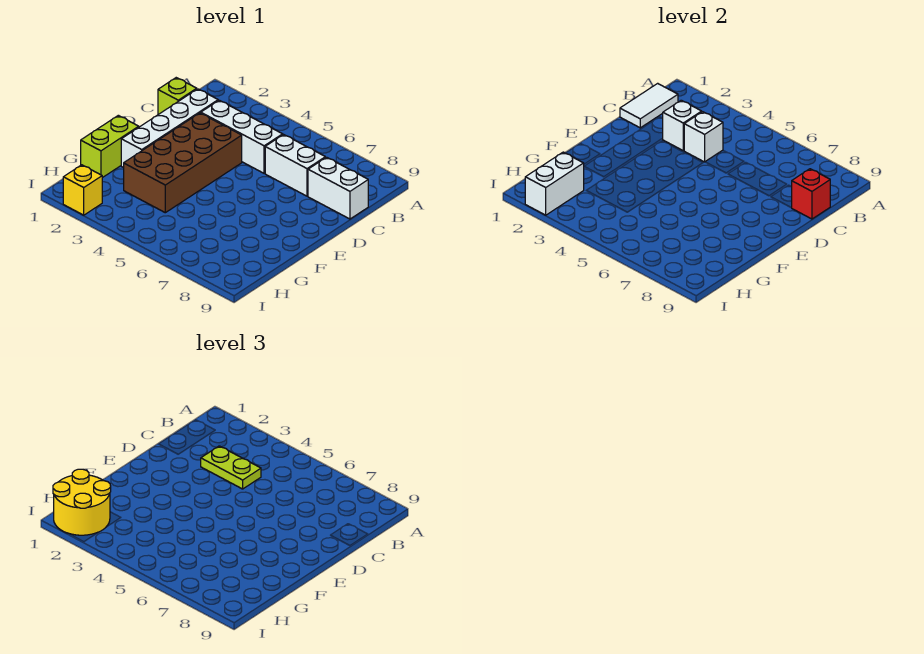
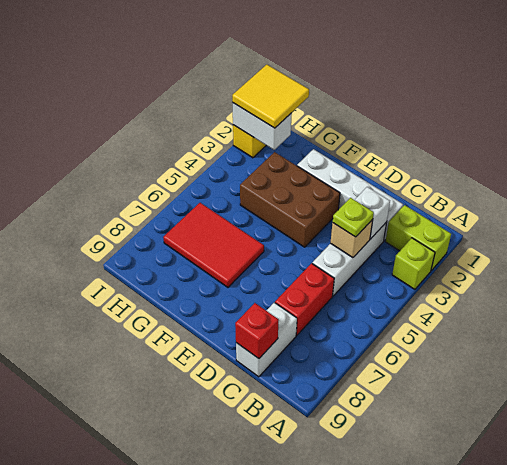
white tile B1:C1 level 2 -> none
lime brick C1 level 1 -> lime brick A3 level 1
lime plate C3:C4 level 3 -> lime plate C4 level 3
white brick C4 level 2 -> tan brick C4 level 2
white brick C6:C7 level 1 -> red brick C6:C7 level 1
brown brick D3:G4 level 1 -> brown brick E3:G4 level 1
lime brick F1:G1 level 1 -> lime brick A2:B2 level 1
none -> red tile F6:H7 level 1
yellow round brick H1:I2 level 3 -> yellow tile H1:I2 level 3

